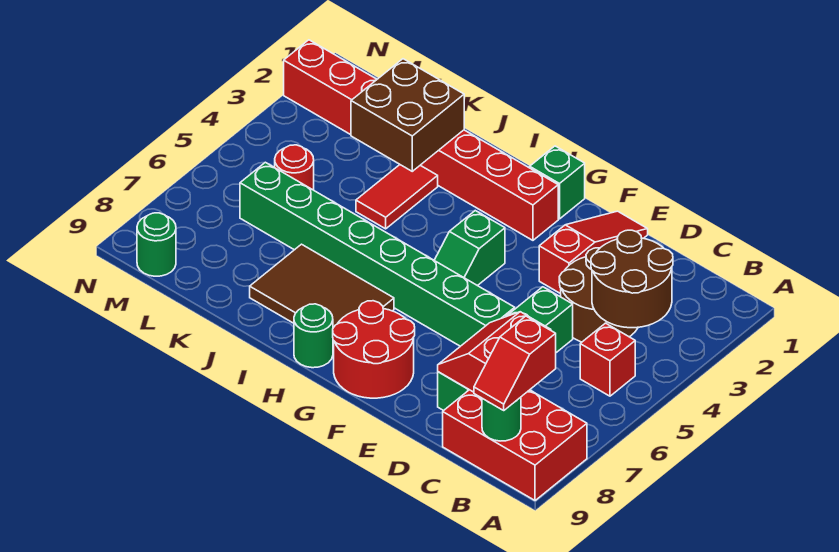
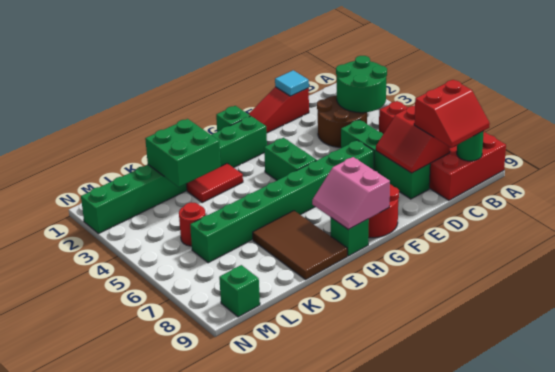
brown round brick B3:C4 level 2 -> green round brick B3:C4 level 2
red slope B8:B9 level 3 top 8 -> red slope B8:C9 level 3 top 8
none -> cyan tile D1 level 2
red slope E1:E3 level 1 top 3 -> red slope D1:F1 level 1 top D
red brick G2:N2 level 1 -> green brick G2:N2 level 1
green slope G4:G5 level 1 top 4 -> green brick G4:G5 level 1
none -> pink slope G8:H9 level 2 top G
brown tile H7:J8 level 1 -> brown tile I7:J9 level 1
green round brick H9 level 1 -> green brick H9 level 1
brown brick J2:K3 level 2 -> green brick J2:K3 level 2
red tile J3:J4 level 1 -> red tile I3:J3 level 1
green round brick M9 level 1 -> green brick M9 level 1

